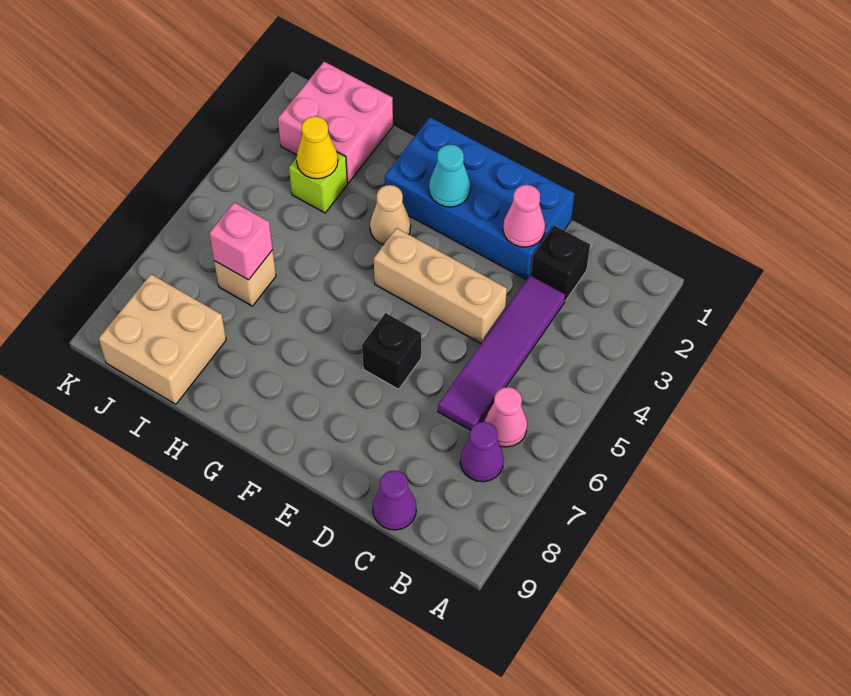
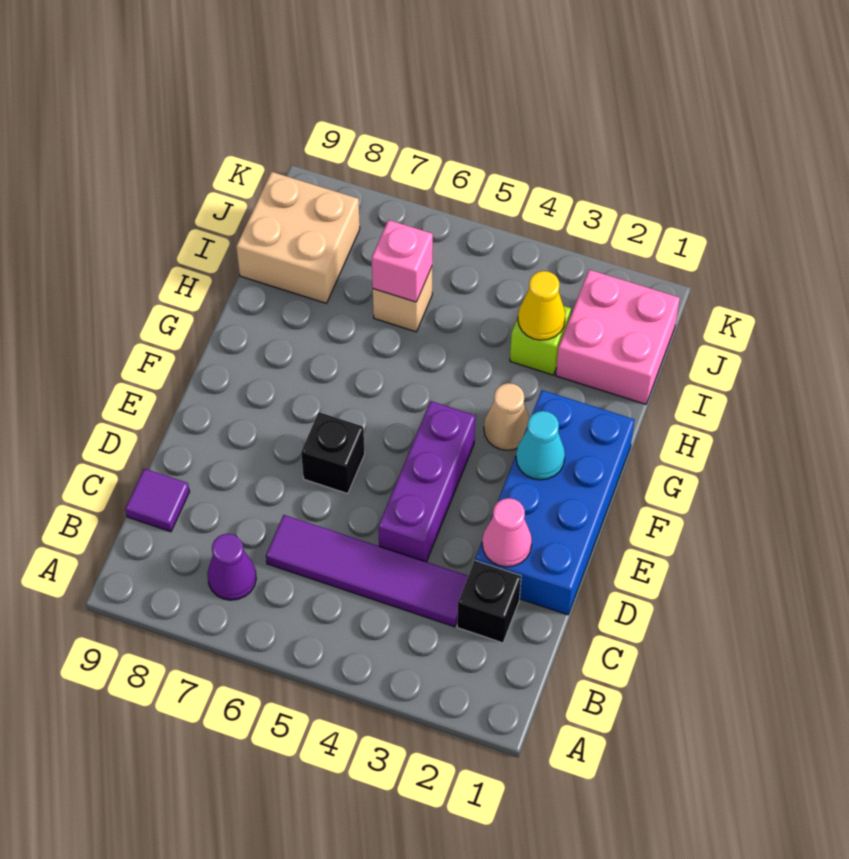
pink cone B6 level 1 -> none
purple cone C9 level 1 -> purple tile C9 level 1
tan brick D4:F4 level 1 -> purple brick D4:F4 level 1

